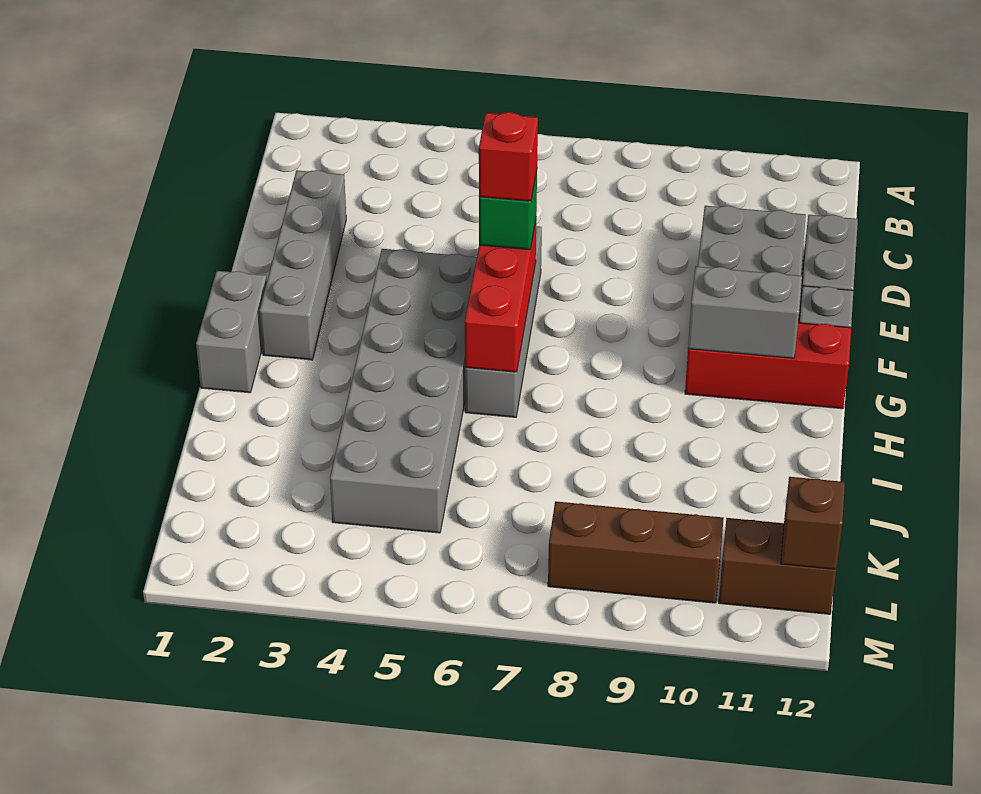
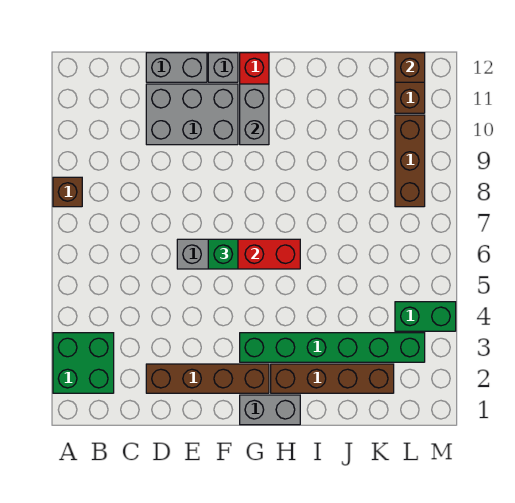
none -> green brick A2:B3 level 1
none -> brown brick A8 level 1
grey brick D2:G2 level 1 -> brown brick D2:G2 level 1
grey brick F4:K5 level 1 -> none
red brick F6 level 4 -> none
none -> green brick G3:L3 level 1
none -> brown brick H2:K2 level 1
none -> green brick L4:M4 level 1

